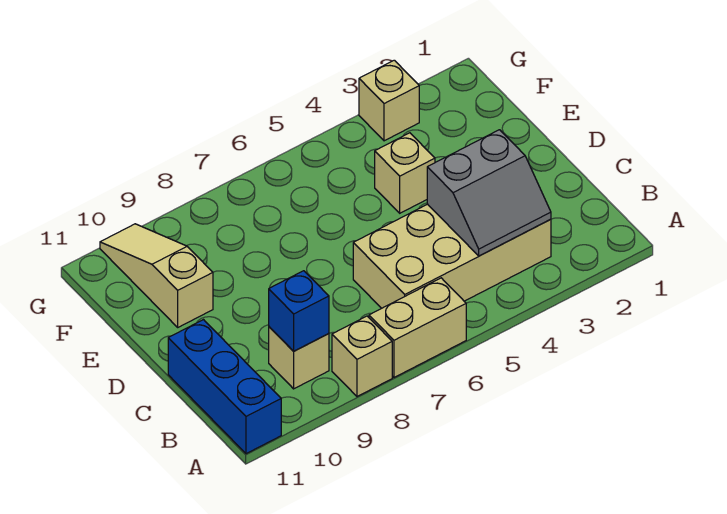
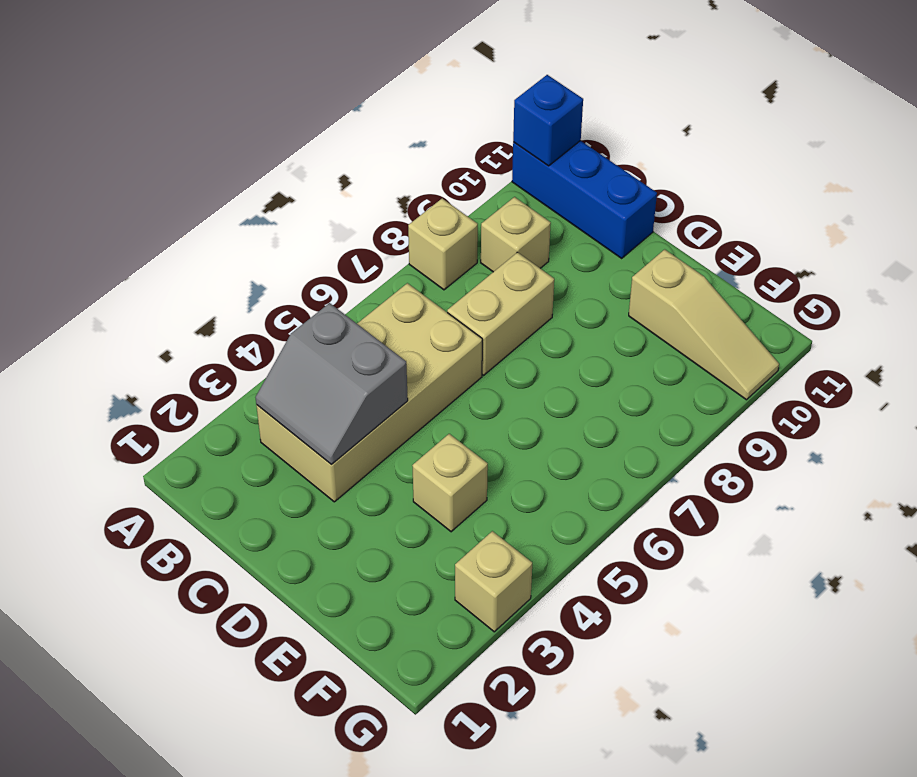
tan brick A6:A7 level 1 -> tan brick C7:C8 level 1
grey slope B3:C4 level 2 top C -> grey slope B3:C4 level 2 top 4
blue brick B9 level 2 -> blue brick A11 level 2

